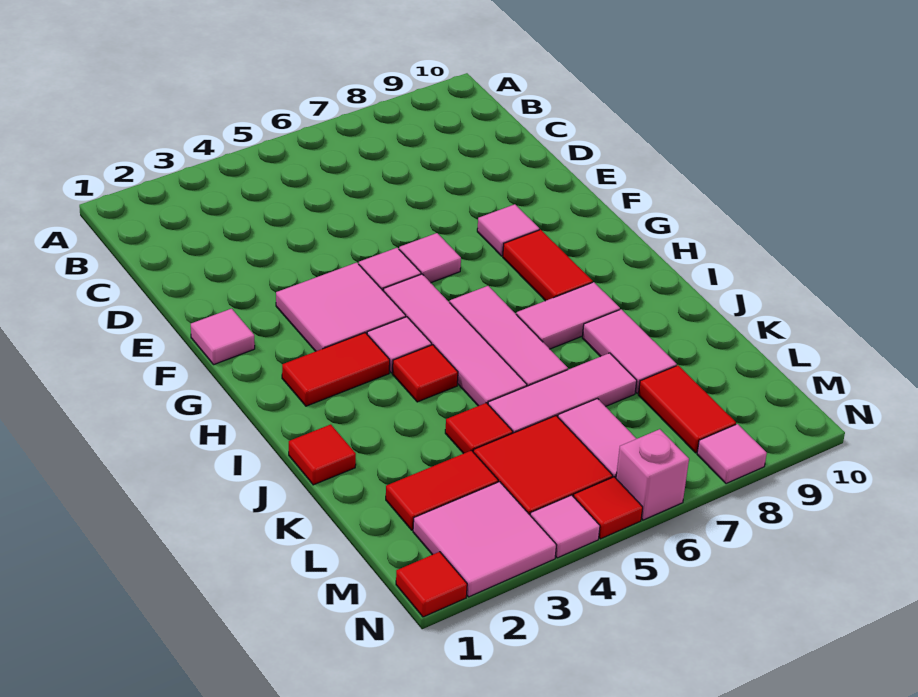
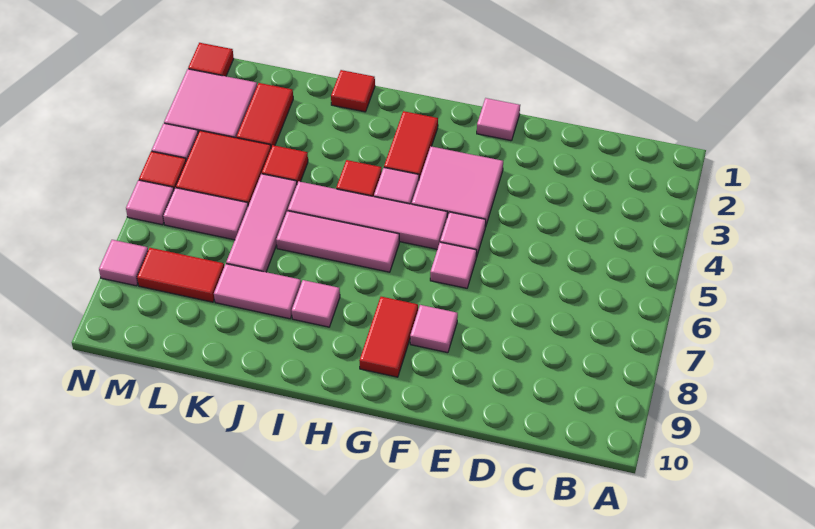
red tile G8:H8 level 1 -> red tile G8:G9 level 1
pink tile I7:I8 level 1 -> pink tile I8 level 1
pink brick N6 level 1 -> pink tile N6 level 1

